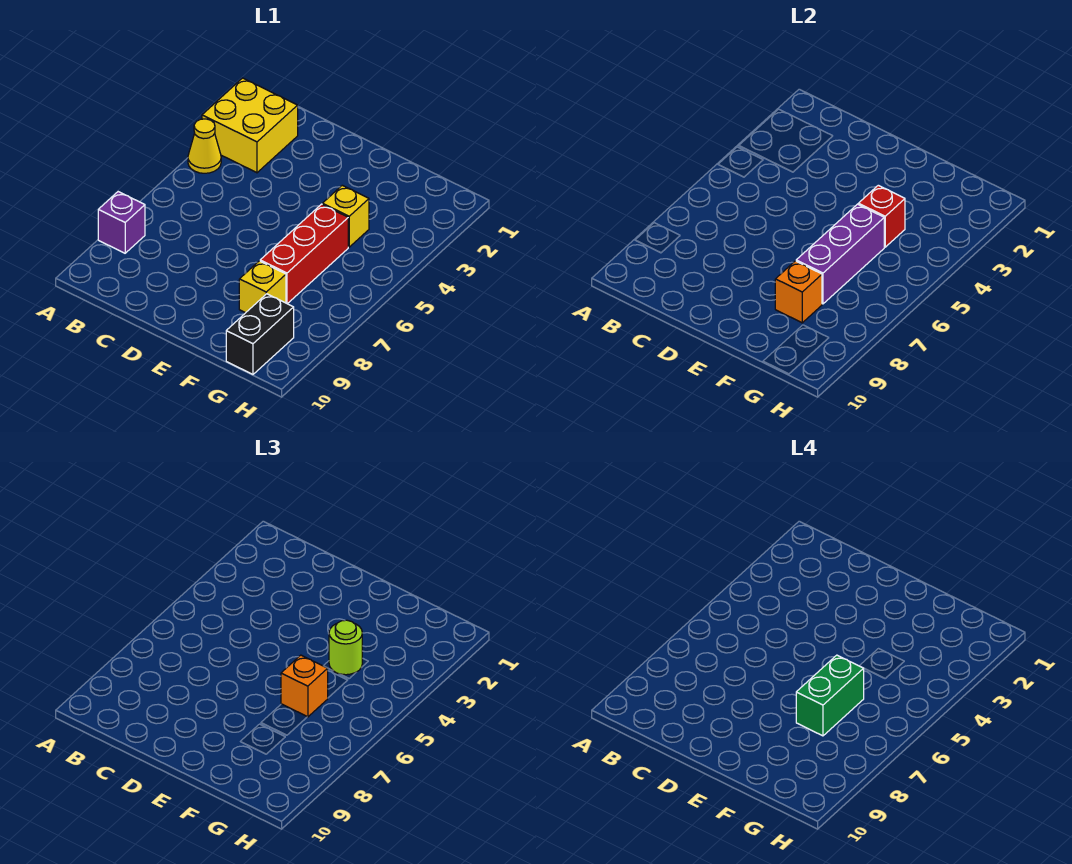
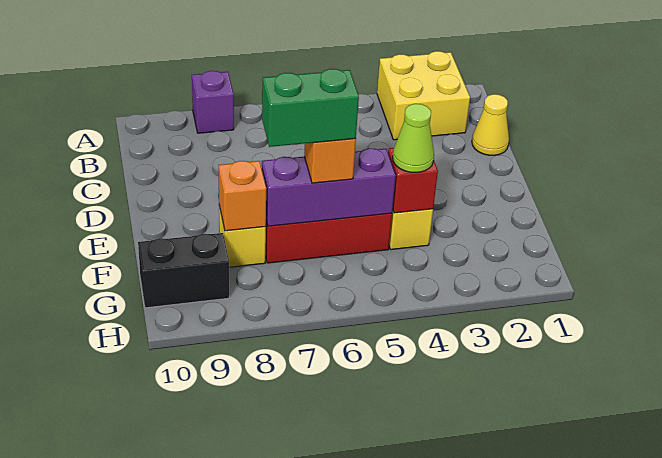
yellow cone A4 level 1 -> yellow cone C1 level 1
lime round brick F4 level 3 -> lime cone F4 level 3

